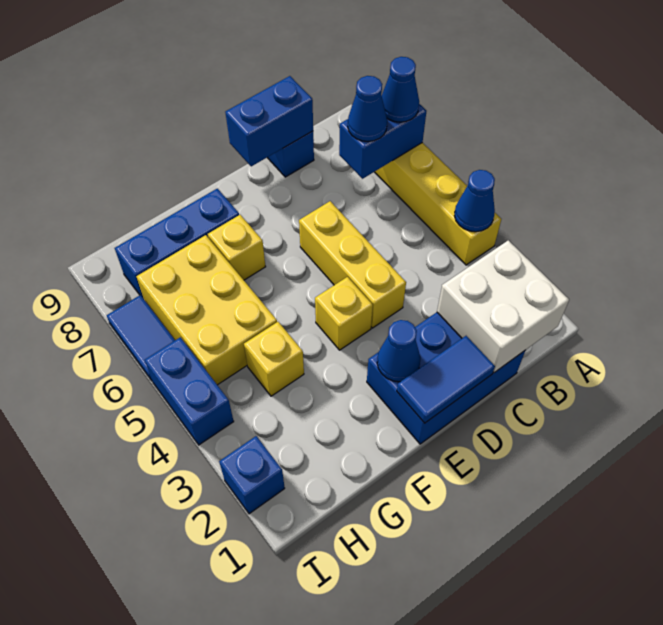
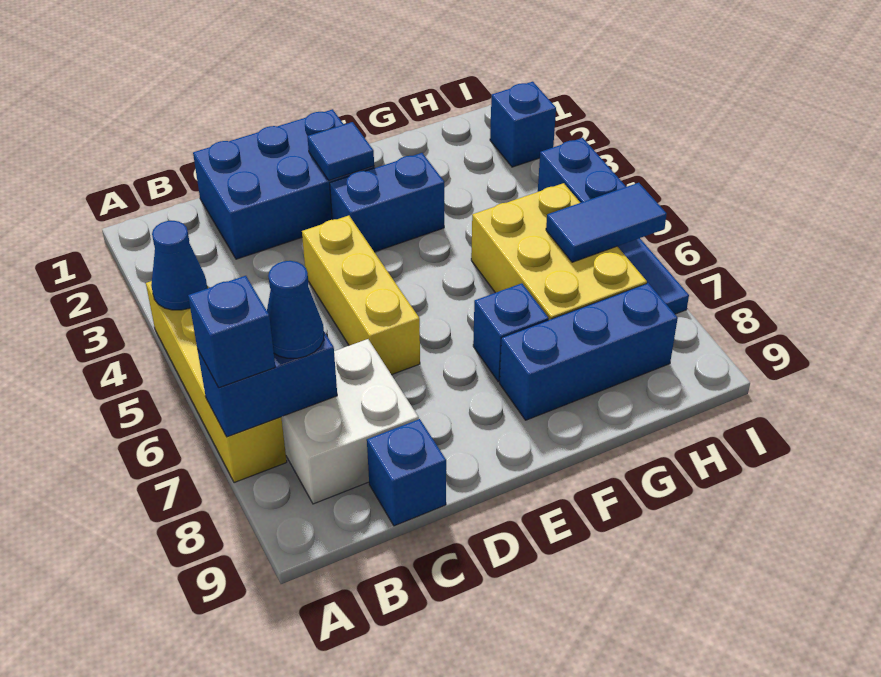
blue cone A7 level 3 -> blue brick A7 level 3
white brick B1:C2 level 2 -> white brick B7:C8 level 1
blue brick C9:D9 level 2 -> blue brick E3:F3 level 1
blue tile D1:E1 level 2 -> blue tile H6:I6 level 2
blue cone E2 level 2 -> blue tile E2 level 2
yellow brick E4 level 1 -> none
yellow brick F7 level 1 -> blue brick F7 level 1
yellow brick G4 level 1 -> none

